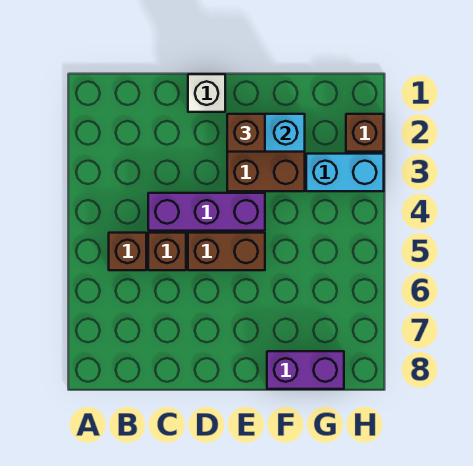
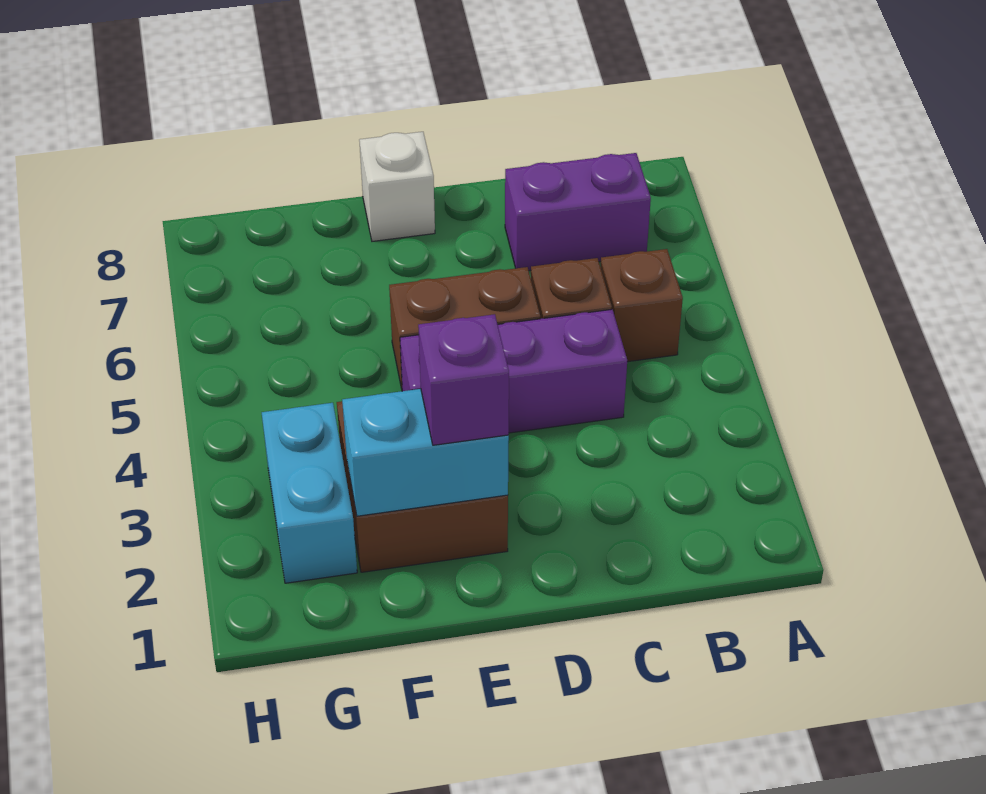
white brick D1 level 1 -> white brick E8 level 1
brown brick E2 level 3 -> purple brick E2 level 3
purple brick F8:G8 level 1 -> purple brick B7:C7 level 1
cyan brick G3:H3 level 1 -> cyan brick G2:G3 level 1
brown brick H2 level 1 -> none

